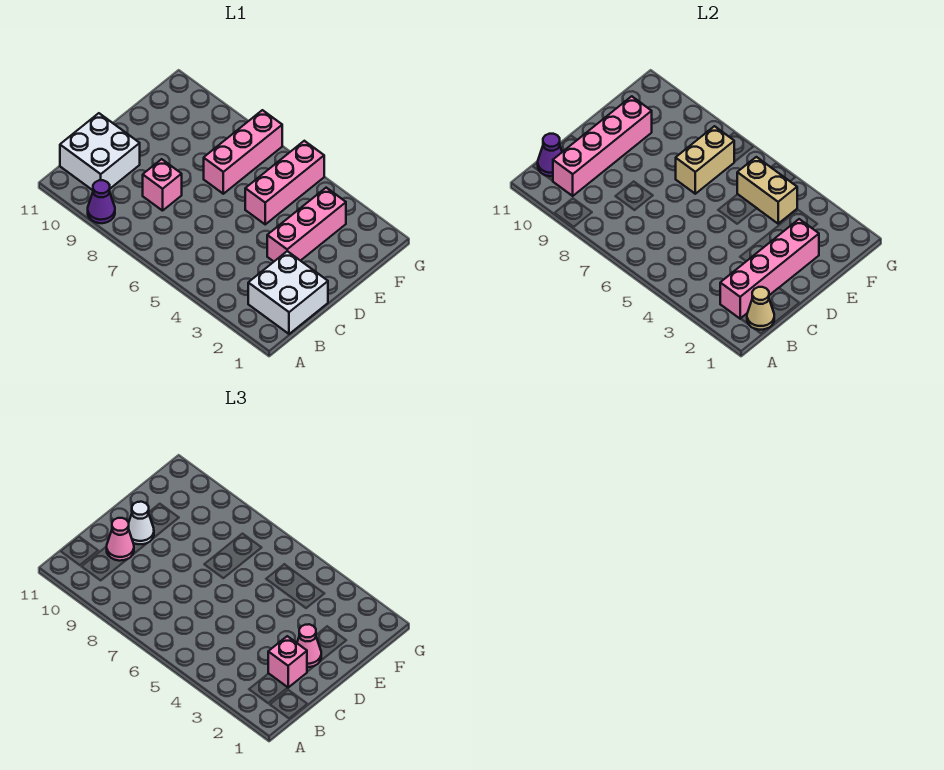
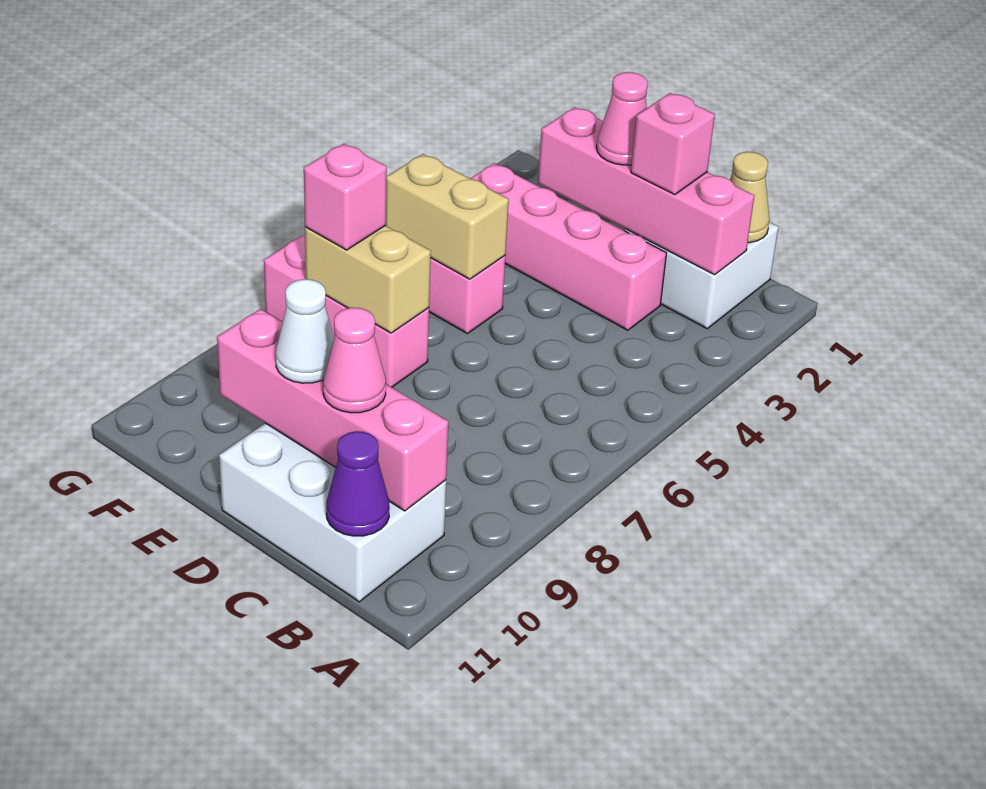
purple cone A9 level 1 -> none
white brick B10:C11 level 1 -> white brick B10:D11 level 1
pink brick C8 level 1 -> pink brick F7 level 3
pink brick D3:F3 level 1 -> pink brick C3:F3 level 1
tan brick F4:F5 level 2 -> tan brick E5:F5 level 2

